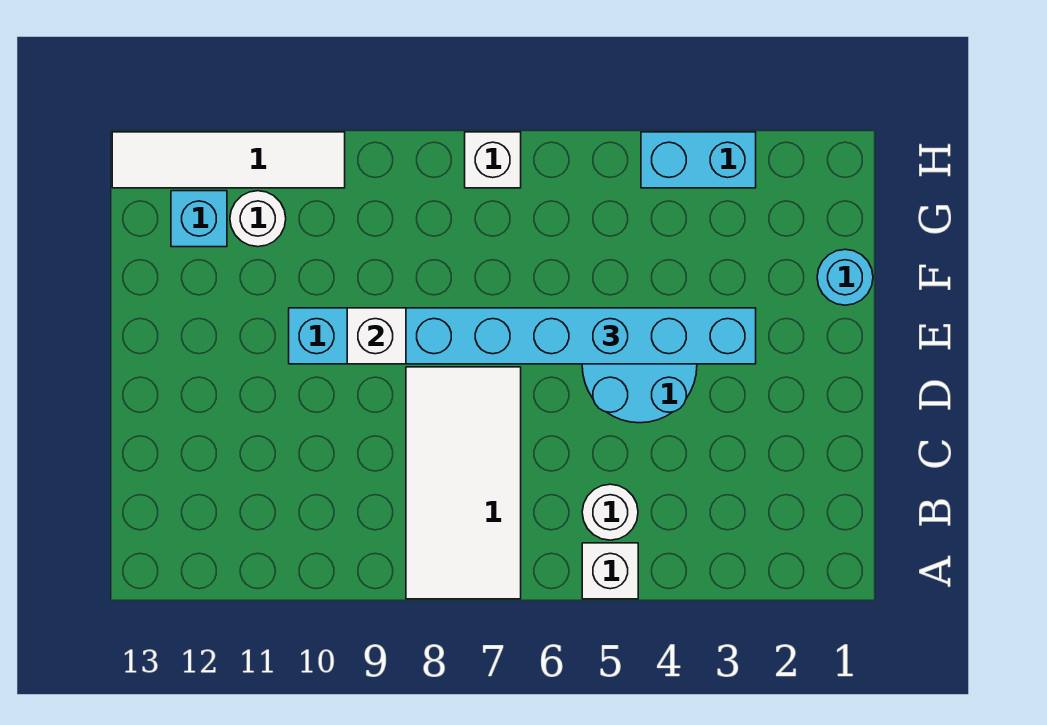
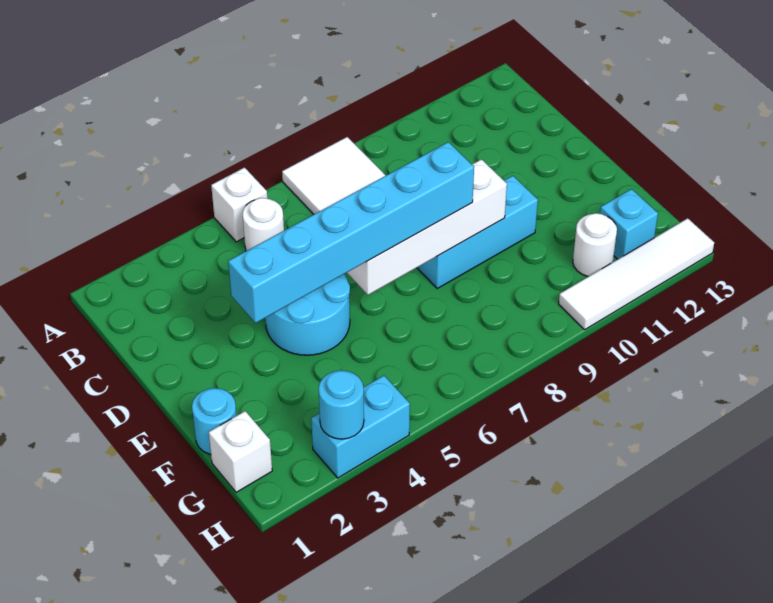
none -> cyan round brick H3 level 2
white brick H7 level 1 -> white brick G1 level 1

